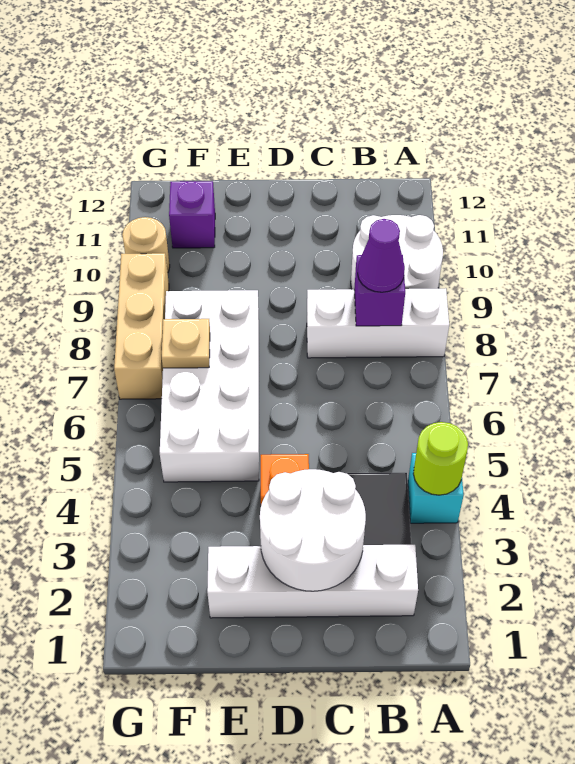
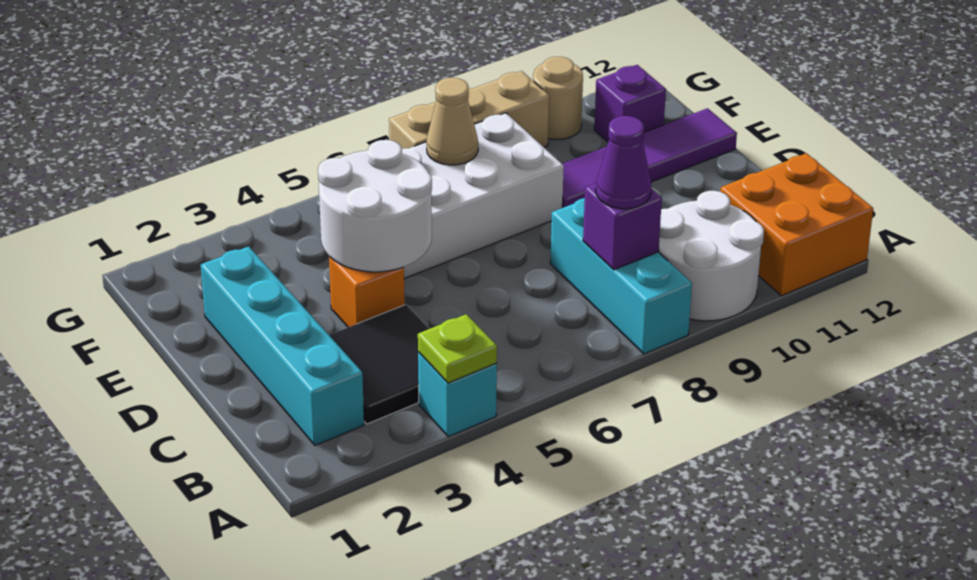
lime round brick A4 level 2 -> lime plate A4 level 2
white brick A8:C8 level 1 -> cyan brick A8:C8 level 1
none -> orange brick A11:B12 level 1
white brick B2:E2 level 1 -> cyan brick B2:E2 level 1
white round brick C2:D3 level 2 -> white round brick D4:E5 level 2
none -> purple tile E9:E12 level 1
tan plate F7 level 2 -> tan cone F7 level 2

